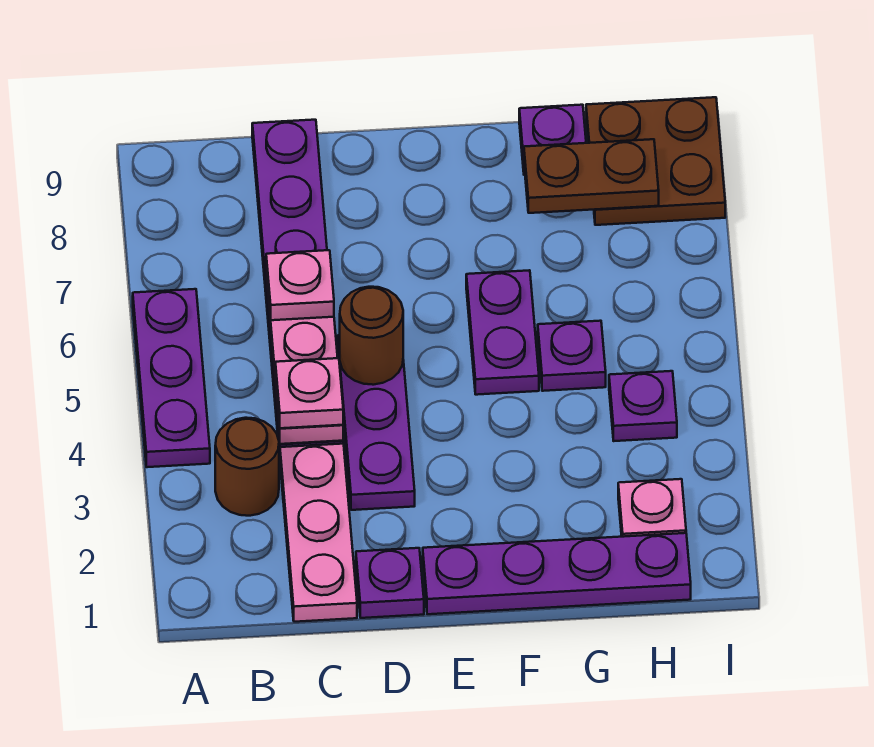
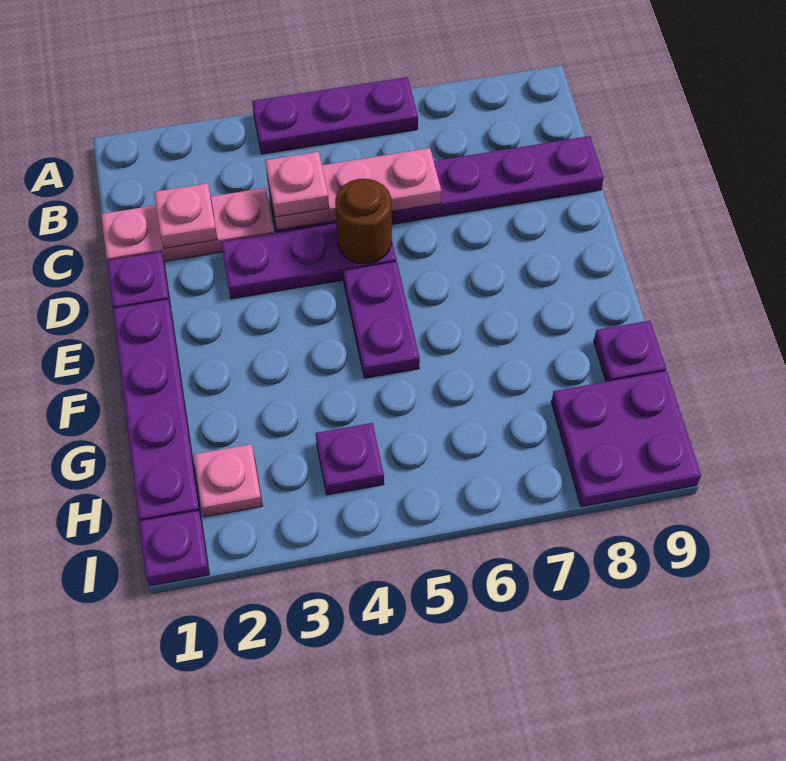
brown round brick B3 level 1 -> none
pink plate C6 level 3 -> pink plate C2 level 2
purple plate F5:F6 level 1 -> purple plate E5:F5 level 1
purple plate G5 level 1 -> purple plate I1 level 1
brown plate G8:H8 level 2 -> none
brown plate H8:I9 level 1 -> purple plate H8:I9 level 1

